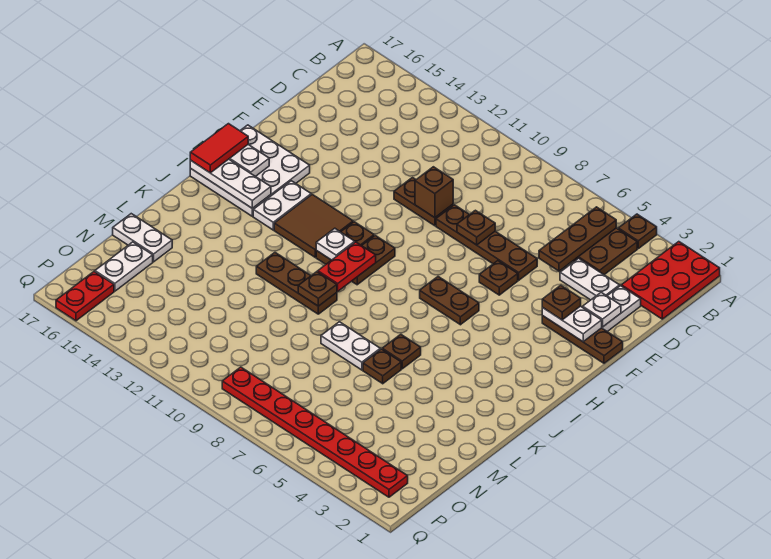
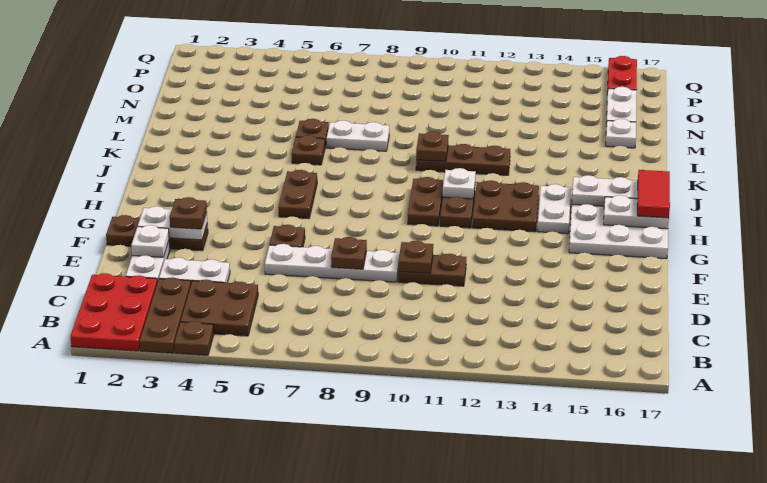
brown plate B5:D5 level 2 -> brown plate A3:C3 level 1
brown plate E6:E9 level 1 -> white plate E6:E9 level 1
brown brick E10 level 2 -> brown plate E10 level 2
brown plate H6:H7 level 1 -> brown plate H6:I6 level 1
brown tile H12:I13 level 1 -> brown plate H12:I13 level 1
red plate I10:J10 level 2 -> none
white plate M16:M17 level 1 -> white plate M16 level 1
red plate P2:P9 level 1 -> none

